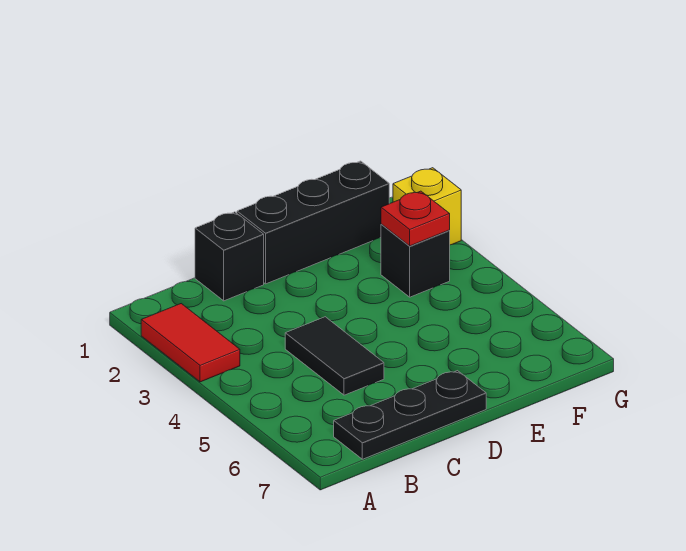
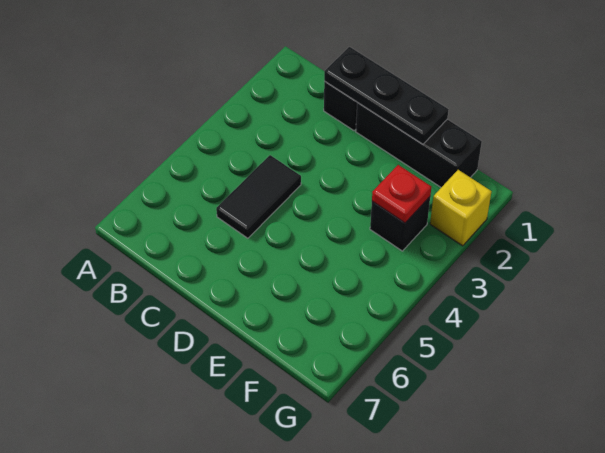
red tile A2:A3 level 1 -> none
black plate B7:D7 level 1 -> black plate C1:E1 level 2

